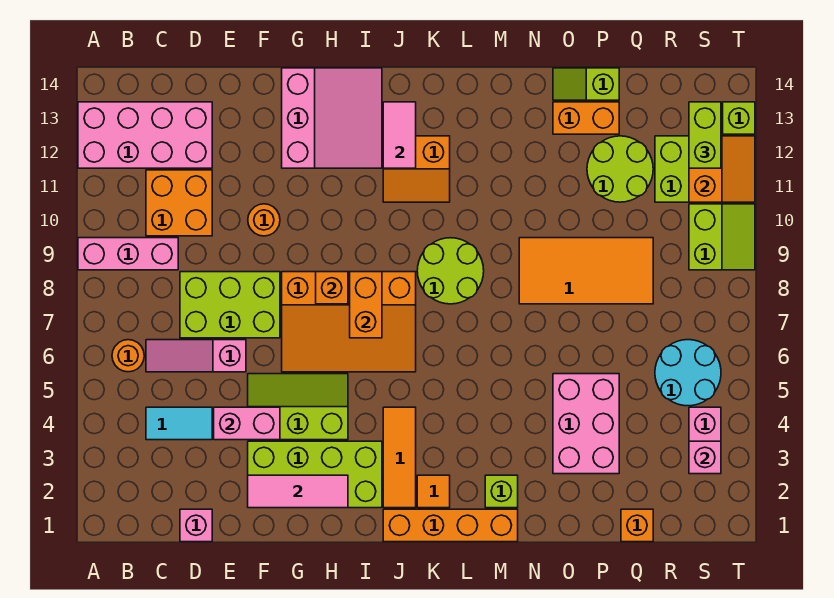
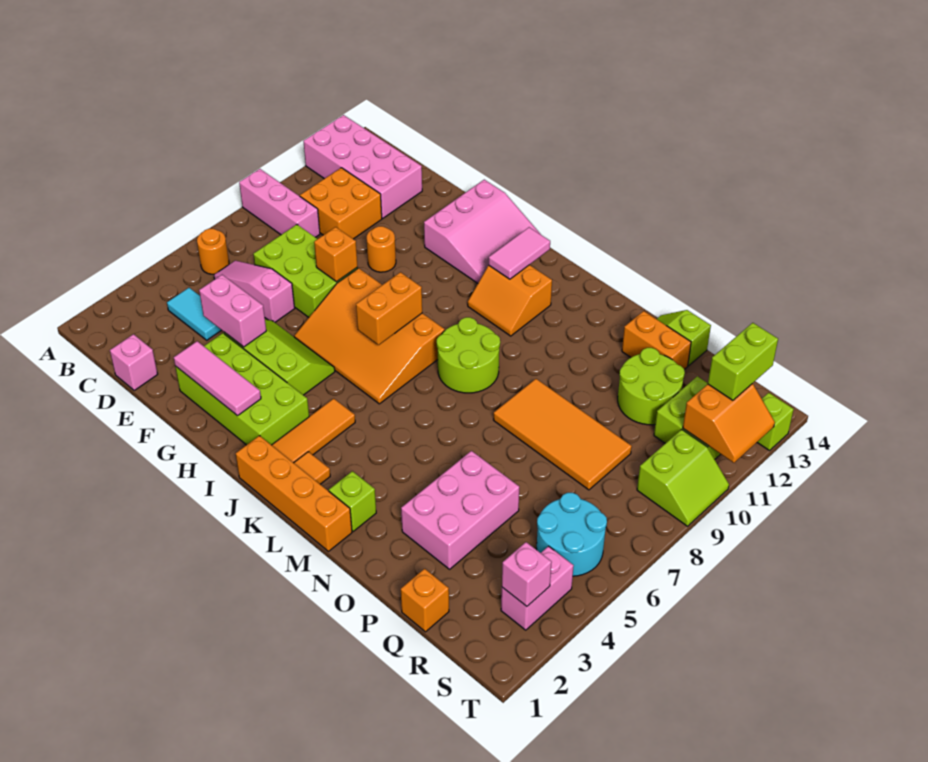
orange brick H8 level 2 -> orange brick F8 level 2

